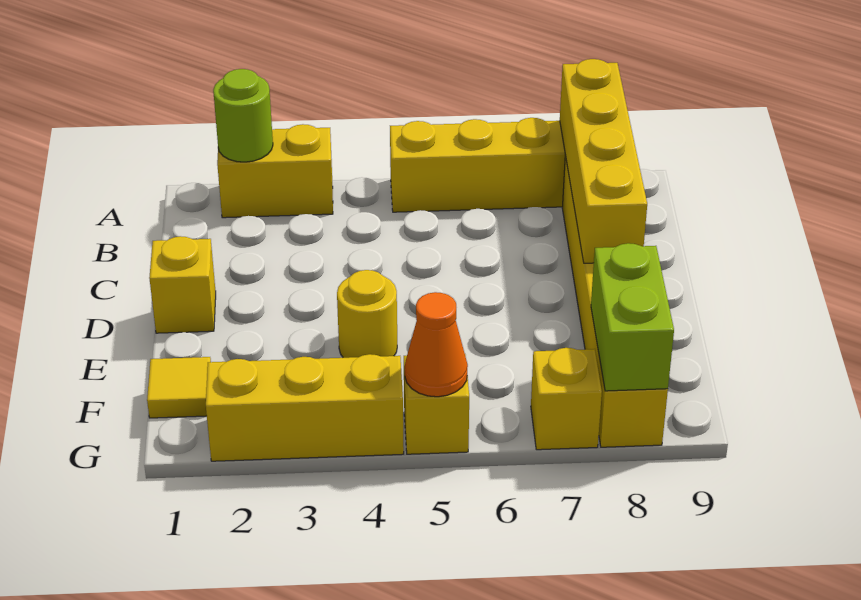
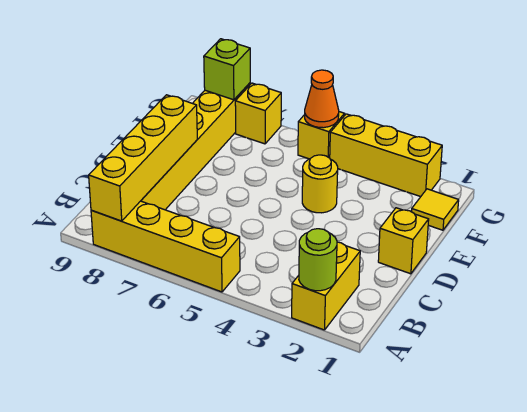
yellow brick A2:A3 level 1 -> yellow brick A2:B2 level 1
lime brick F8:G8 level 2 -> lime brick G8 level 2

